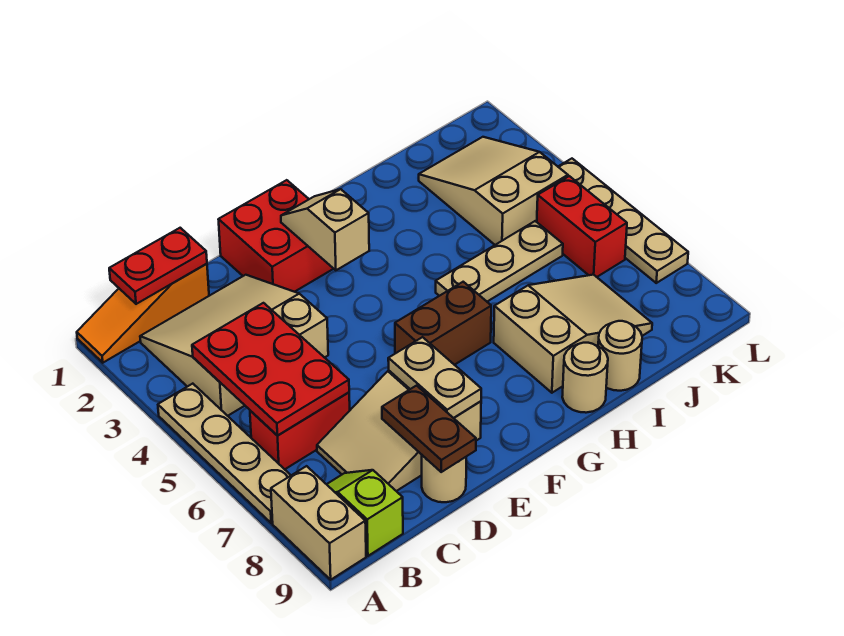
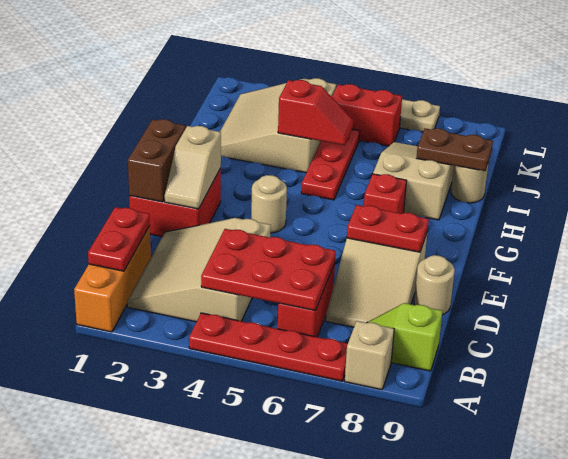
orange slope A1:C1 level 1 top C -> orange brick A1:C1 level 1
tan plate A4:A7 level 1 -> red plate A4:A7 level 1
tan brick A8:A9 level 1 -> tan brick A8 level 1
brown plate D8:D9 level 2 -> brown plate I8:I9 level 2
tan plate E7:E8 level 2 -> red plate E7:E8 level 2
tan slope F2:F3 level 2 top 3 -> tan slope E2:F2 level 2 top F
brown brick F6:G6 level 1 -> brown brick E1:F1 level 2
none -> red brick G7 level 1
tan plate H5:J5 level 1 -> red plate H5:J5 level 1
tan round brick H9 level 1 -> tan round brick F4 level 1
none -> red slope I4:I5 level 2 top 4
tan slope J2:K4 level 1 top 4 -> tan slope I2:K4 level 1 top 4

